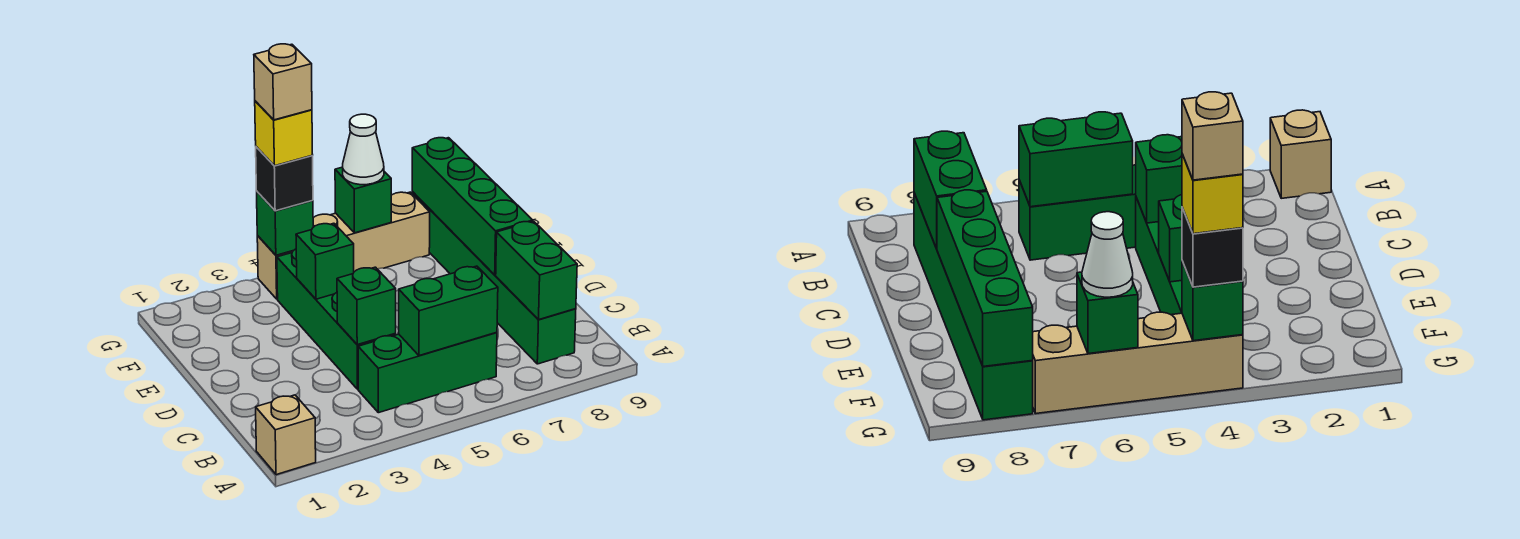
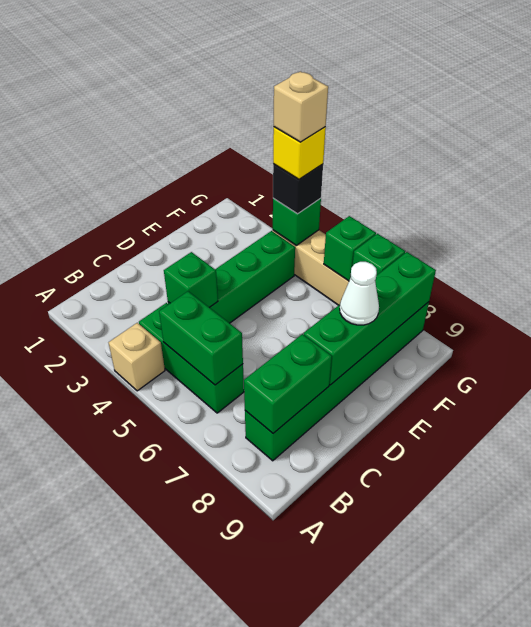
tan brick A1 level 1 -> tan brick A4 level 1
green brick E4 level 2 -> green brick G7 level 2
white cone G6 level 3 -> white cone E8 level 3

